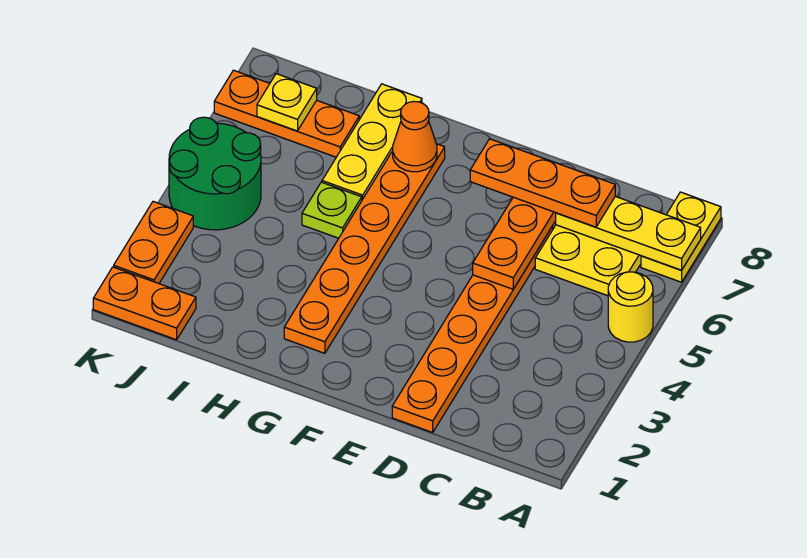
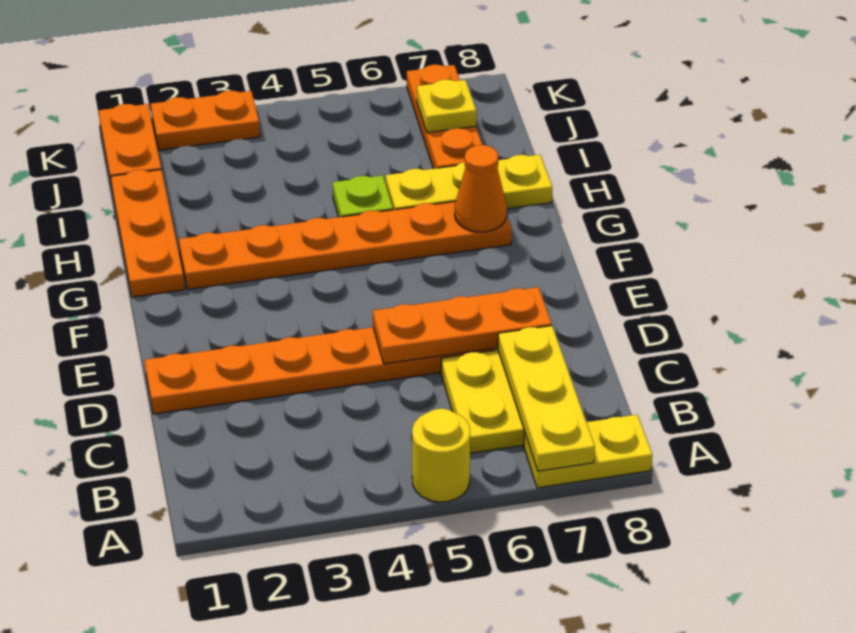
orange plate C7:E7 level 3 -> orange plate G1:I1 level 1
green round brick J4:K5 level 1 -> none

